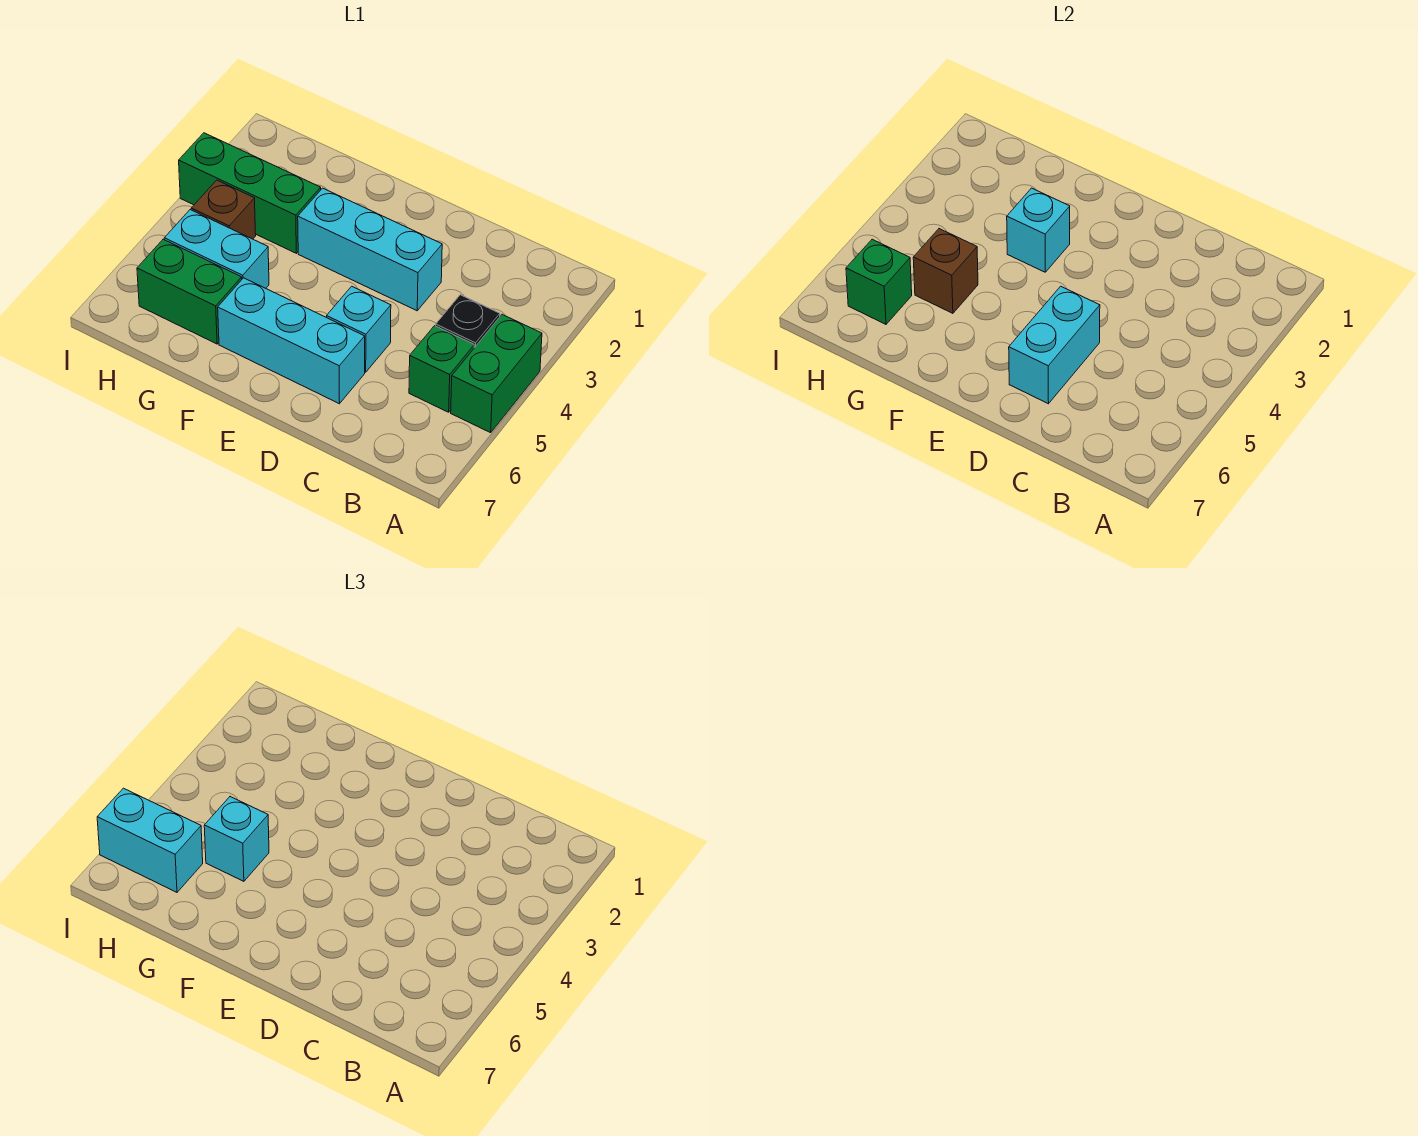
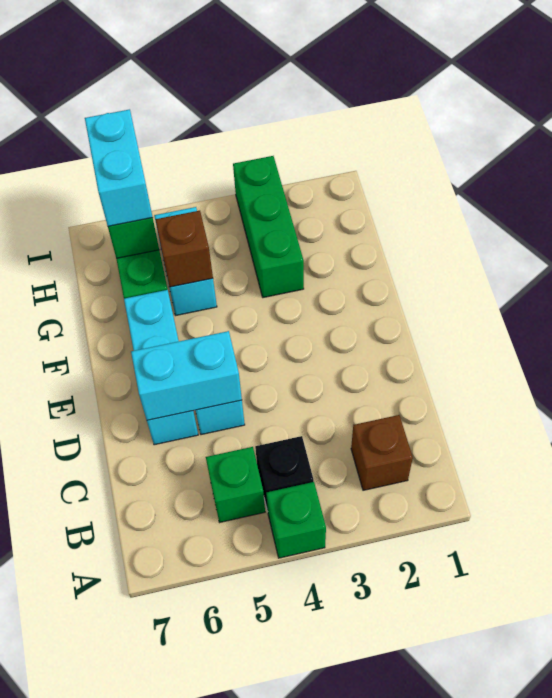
green brick A4:A5 level 1 -> green brick A4 level 1
cyan brick D3:F3 level 1 -> none
cyan brick F3 level 2 -> none
cyan brick G5 level 3 -> none
brown brick H4 level 1 -> brown brick B2 level 1

